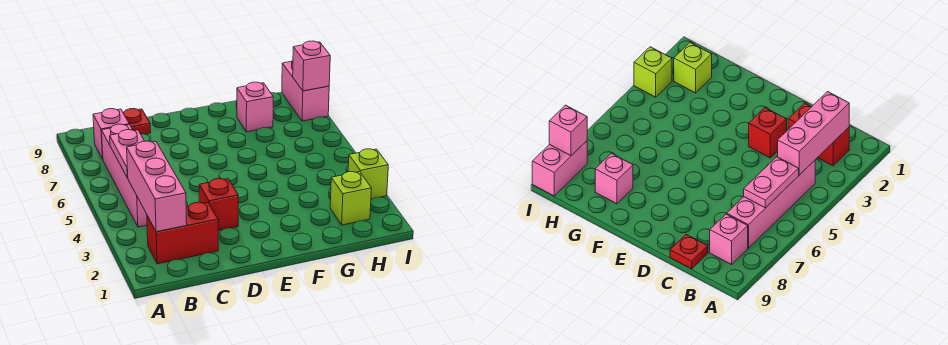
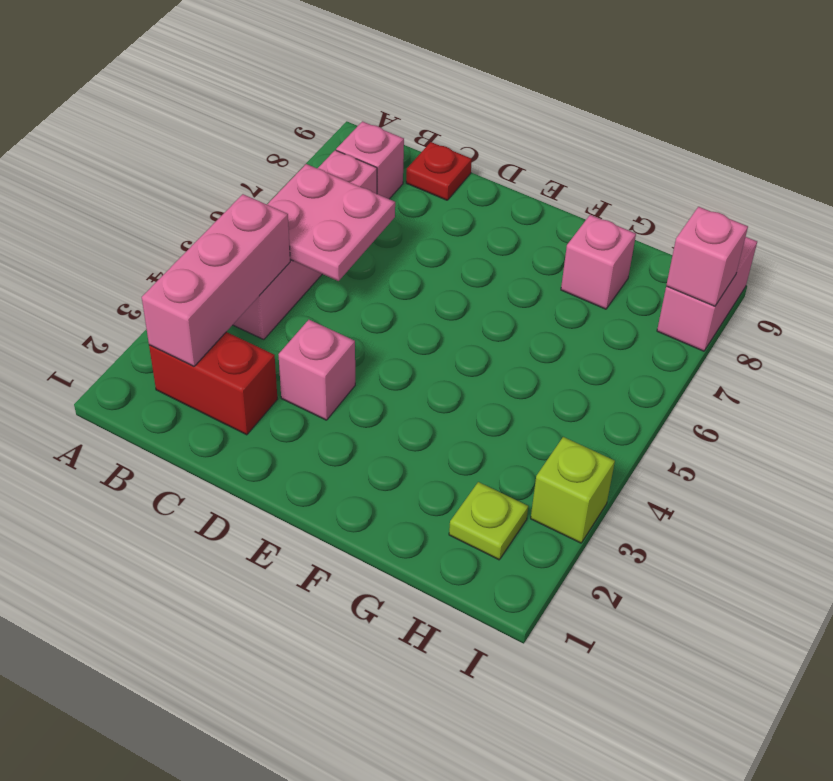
pink plate B5:B6 level 2 -> pink plate B5:C6 level 2
red brick D3 level 1 -> pink brick D3 level 1
lime brick H2 level 1 -> lime plate H2 level 1

